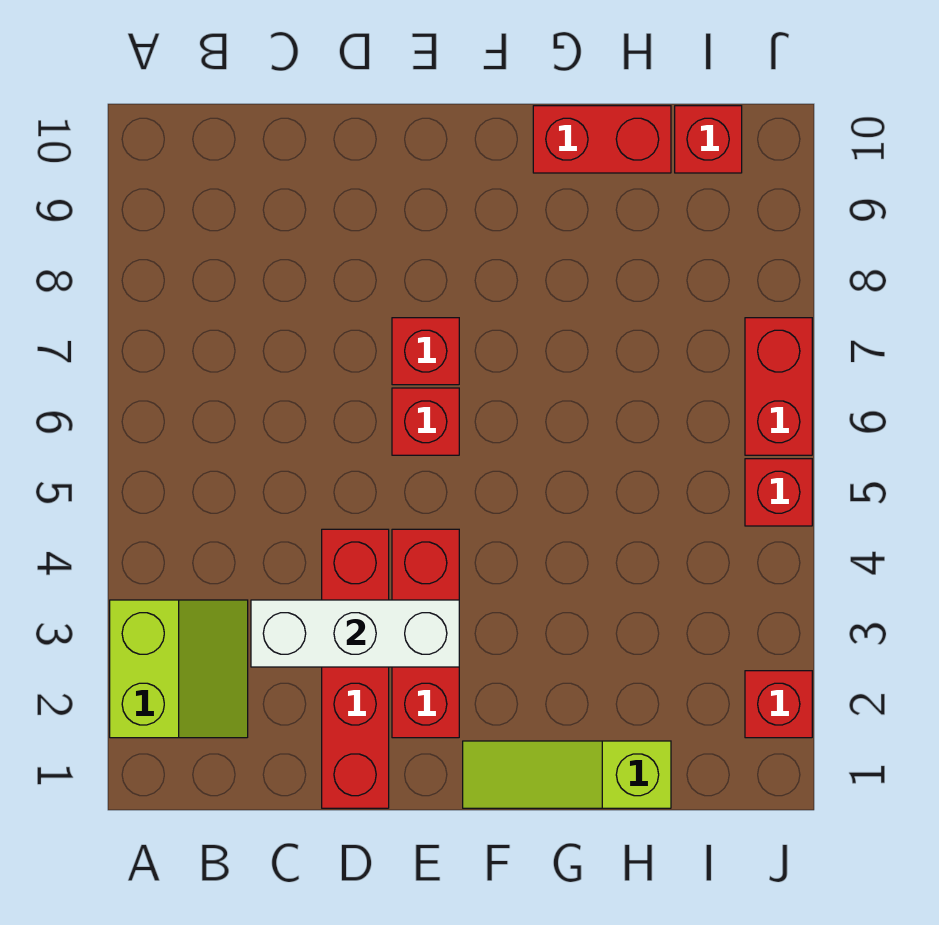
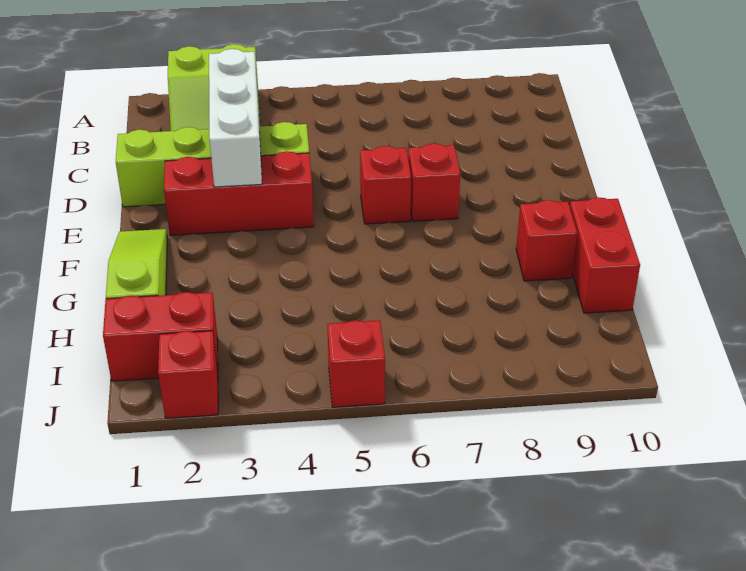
red brick D1:D4 level 1 -> lime brick D1:D4 level 1
red brick I10 level 1 -> red brick G9 level 1
red brick J6:J7 level 1 -> red brick I1:I2 level 1

